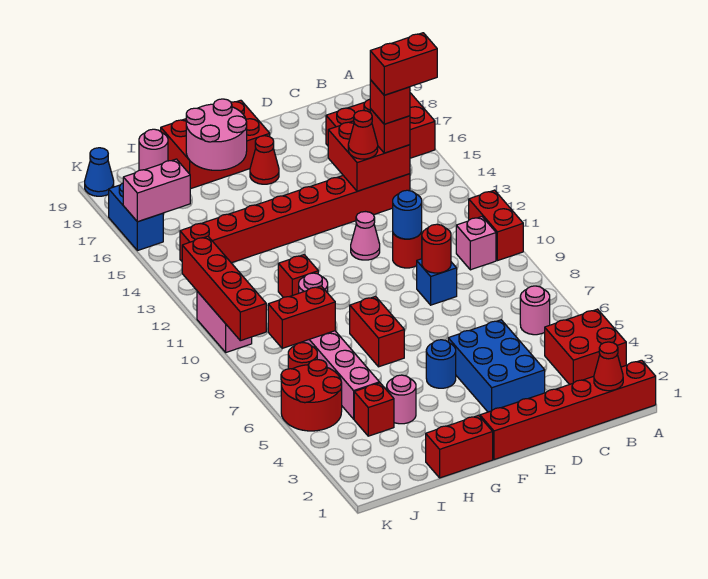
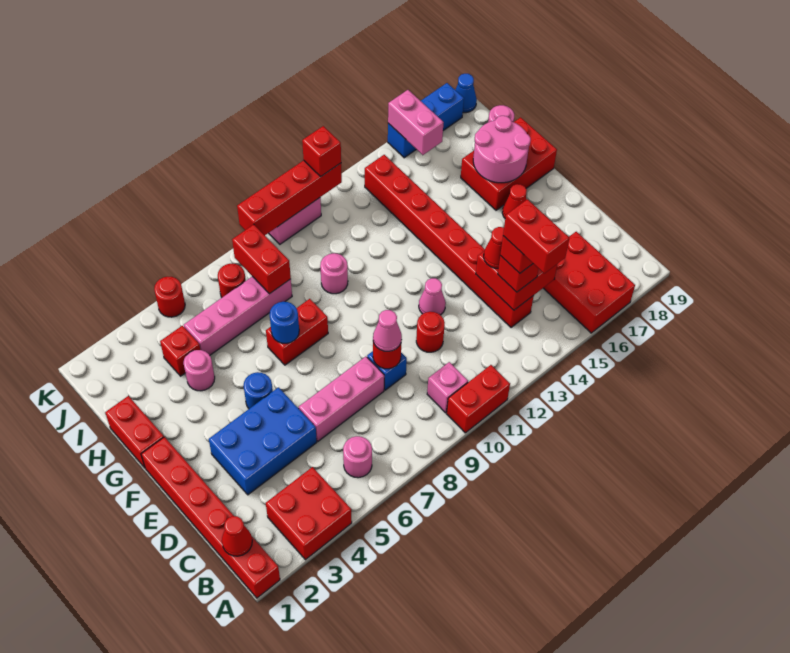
none -> pink brick D6:D8 level 1
none -> pink cone D9 level 3
blue round brick D11 level 2 -> blue round brick G7 level 2
red brick F18:H19 level 1 -> red brick G17:H19 level 1
red brick H11 level 1 -> red brick K12 level 3
red round brick J5:K6 level 1 -> red round brick K5 level 1
blue brick K16:K17 level 1 -> blue brick K16:K18 level 1

